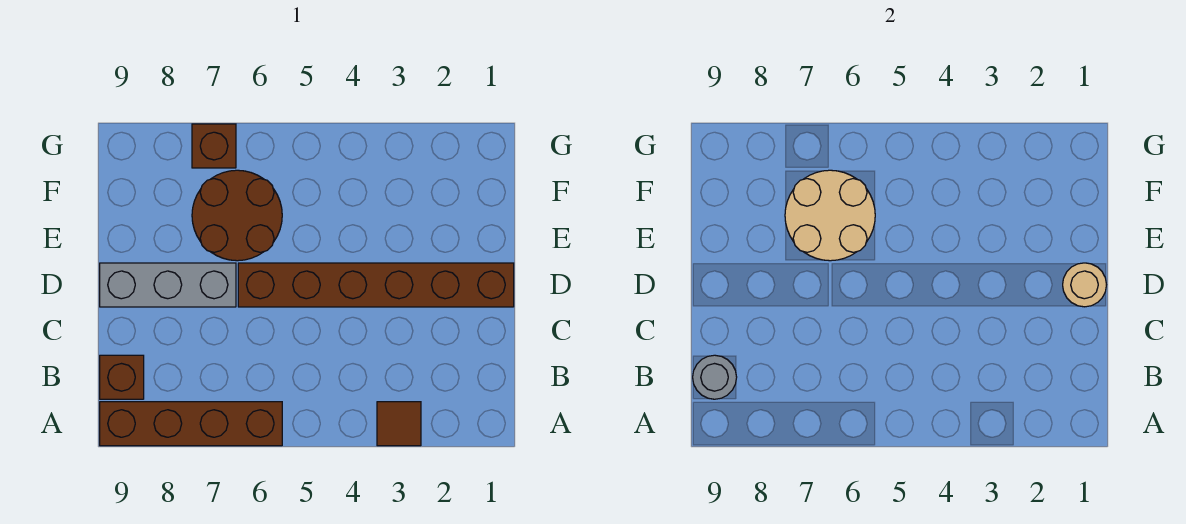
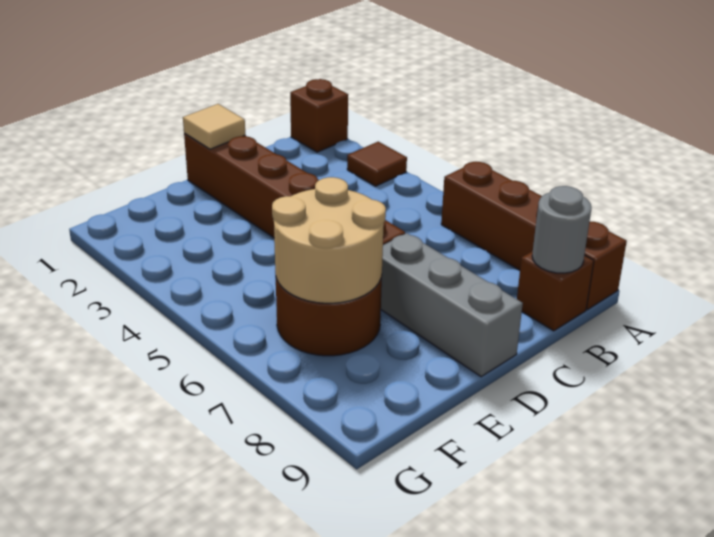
tan round brick D1 level 2 -> tan tile D1 level 2
brown brick G7 level 1 -> brown brick A1 level 1

